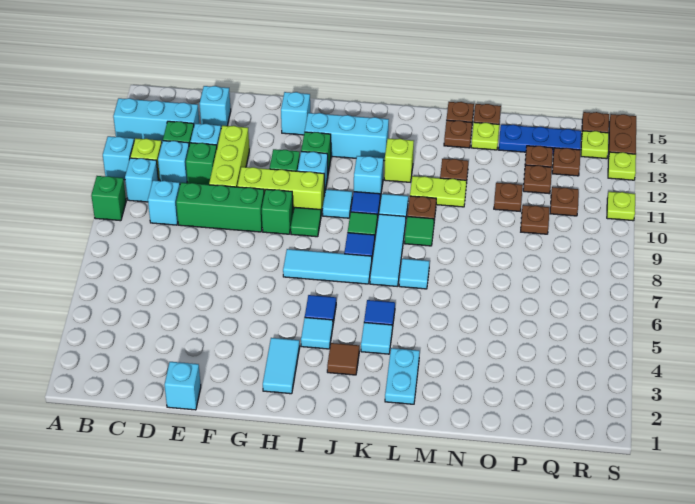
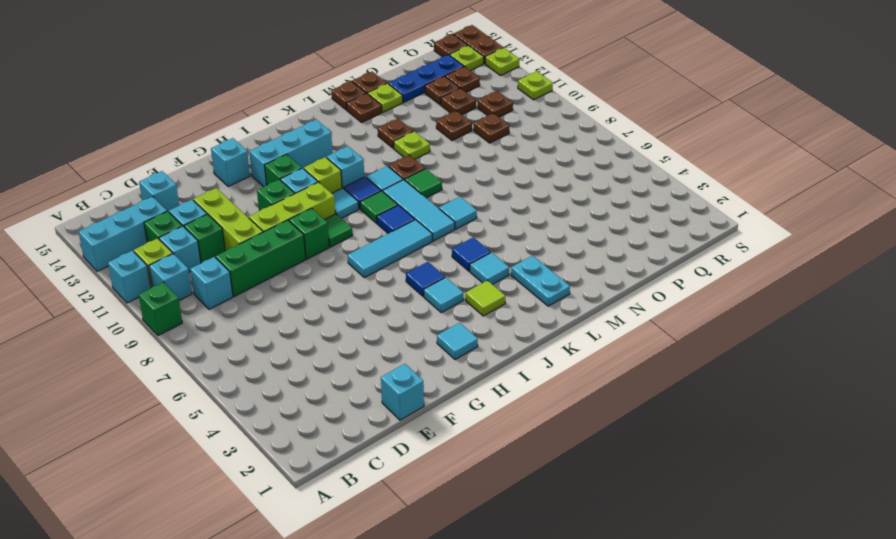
cyan tile H2:H3 level 1 -> cyan tile H2 level 1
brown tile J3 level 1 -> lime tile J3 level 1
lime brick K12 level 1 -> lime brick I11 level 1
lime plate L11:M11 level 1 -> lime plate M11 level 1

